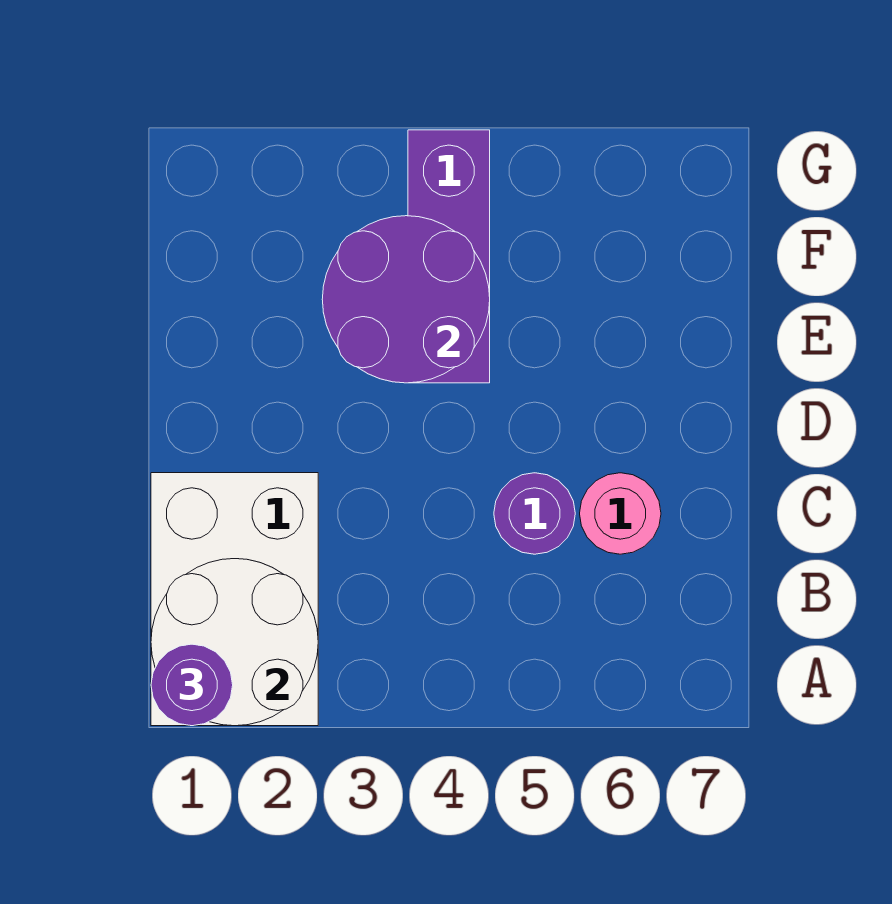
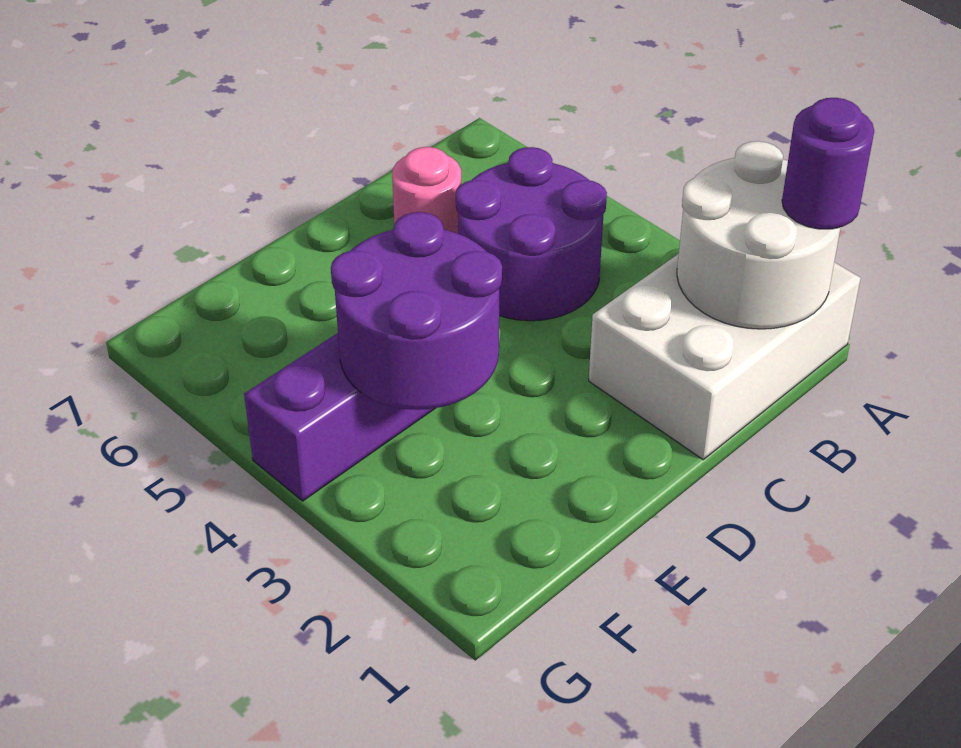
purple round brick C5 level 1 -> purple round brick B4:C5 level 1

